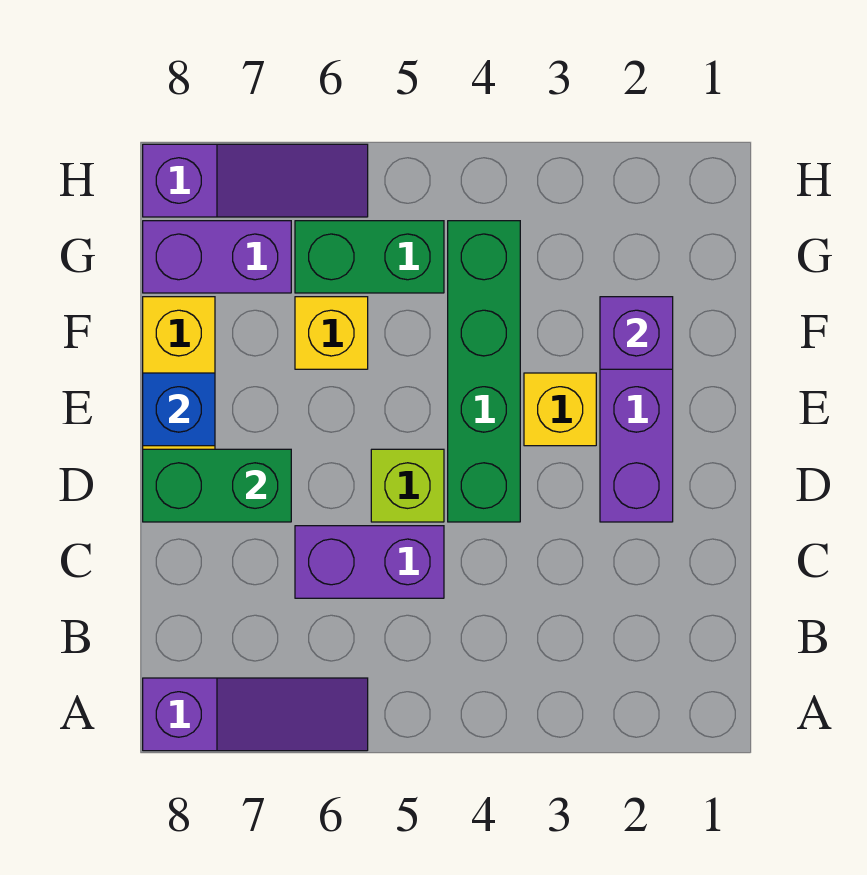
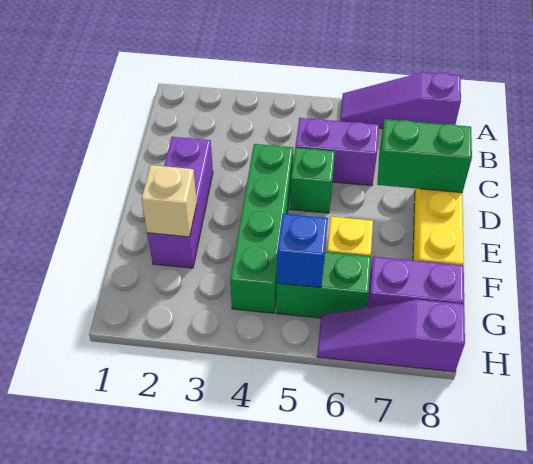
lime brick D5 level 1 -> green brick D5 level 1
yellow brick E3 level 1 -> none
blue brick E8 level 2 -> blue brick G5 level 2
purple brick F2 level 2 -> tan brick F2 level 2

